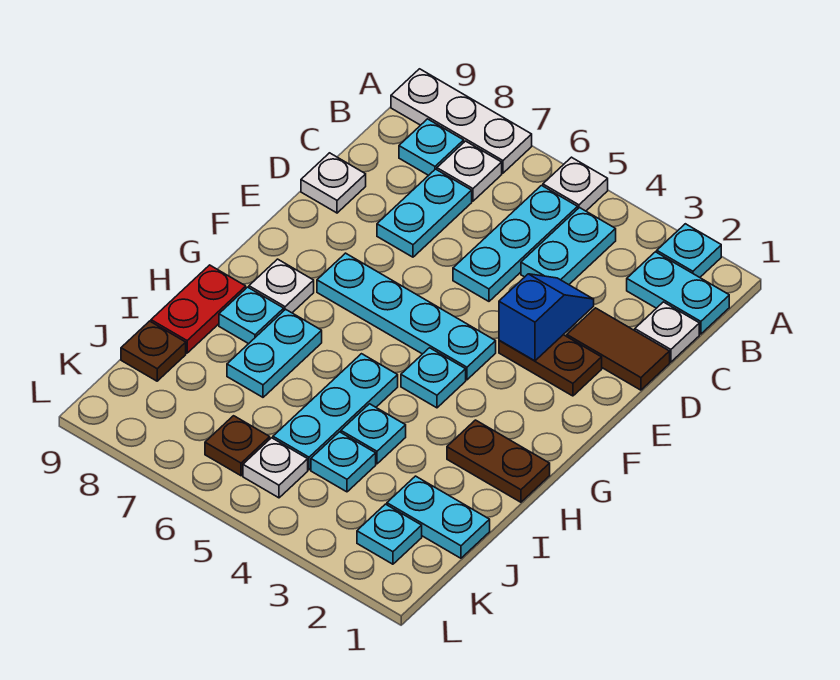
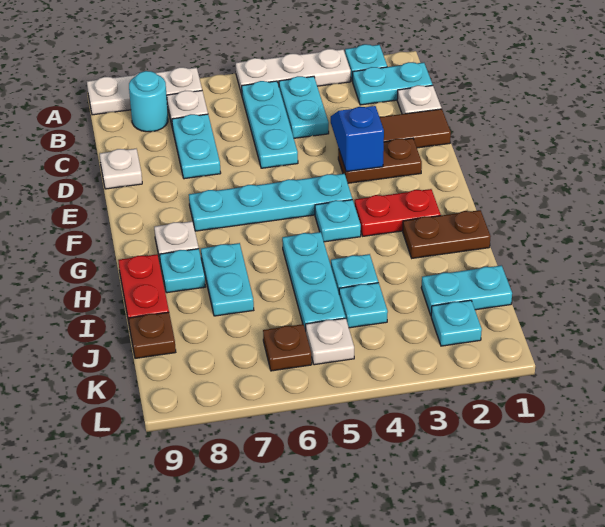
white plate A5 level 1 -> white plate A3:A5 level 1
cyan plate B8 level 1 -> cyan round brick B8 level 1
none -> red plate G2:G3 level 1

